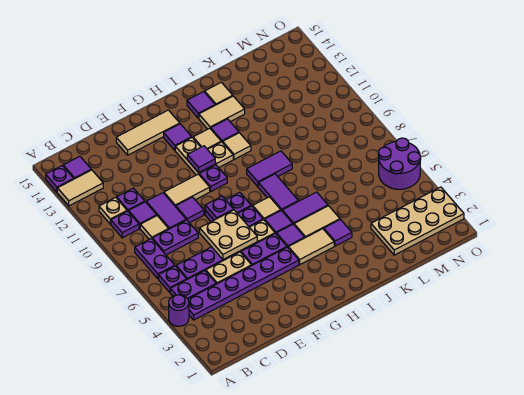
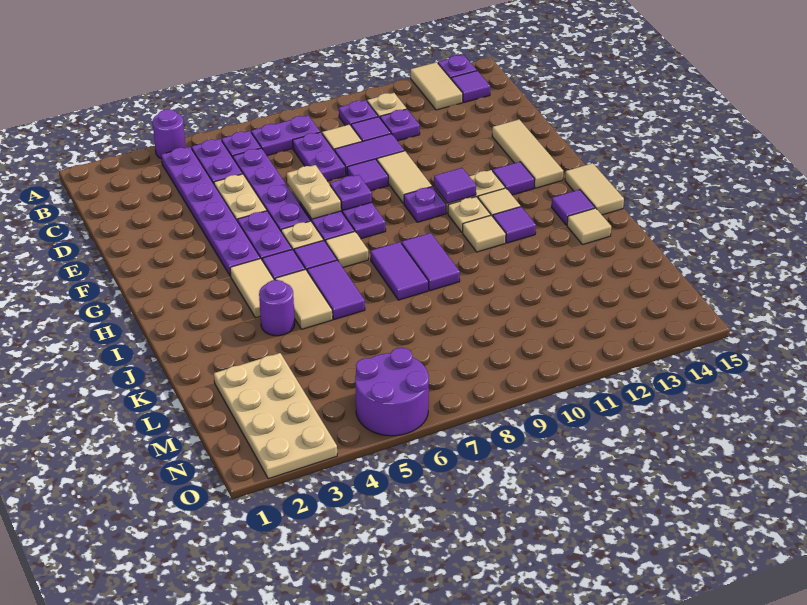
tan plate E6:F7 level 2 -> tan plate E7:F7 level 2
purple tile I7:I8 level 1 -> purple tile I8:J8 level 1
tan tile I13:J13 level 1 -> tan tile H15:I15 level 1
purple tile J4 level 1 -> purple round brick J4 level 1

